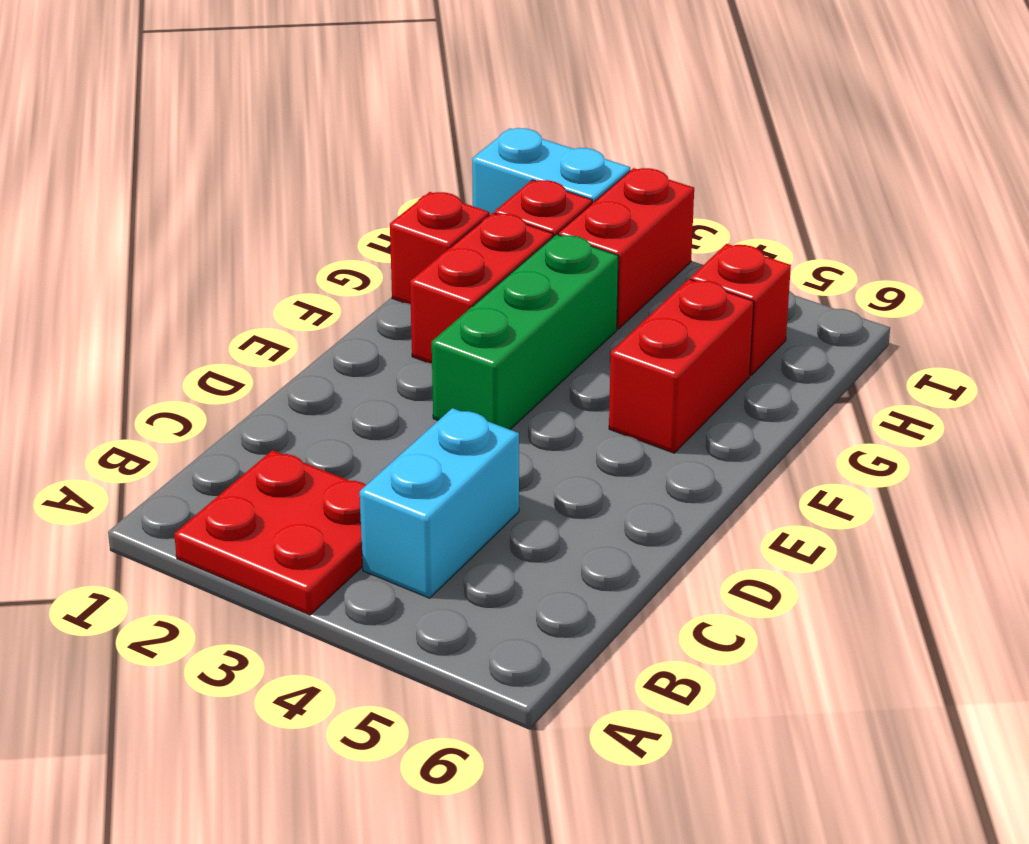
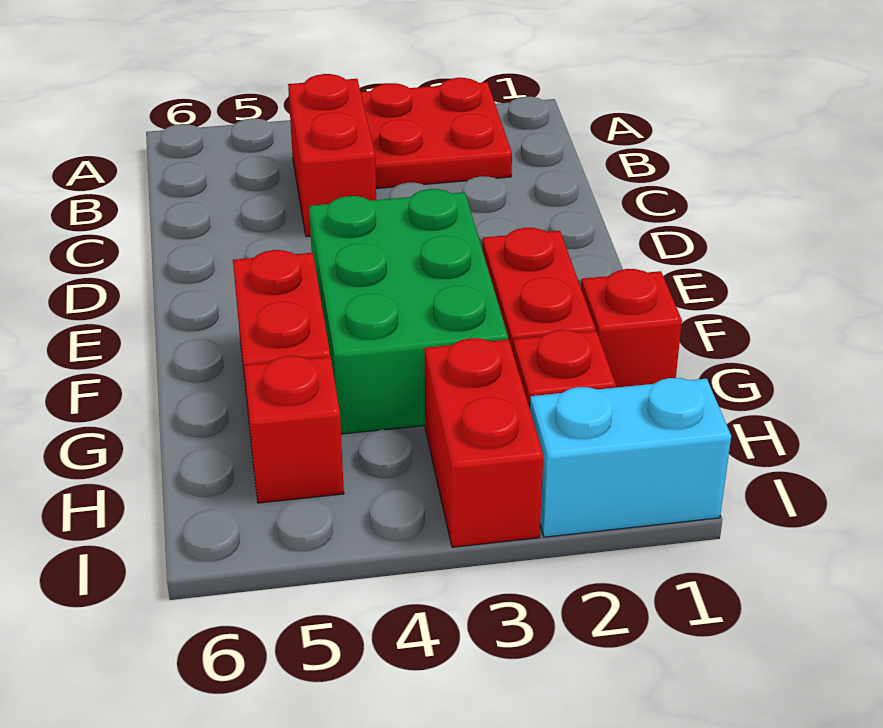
cyan brick B4:C4 level 1 -> red brick B4:C4 level 1
green brick E3:G3 level 1 -> green brick E3:G4 level 1

